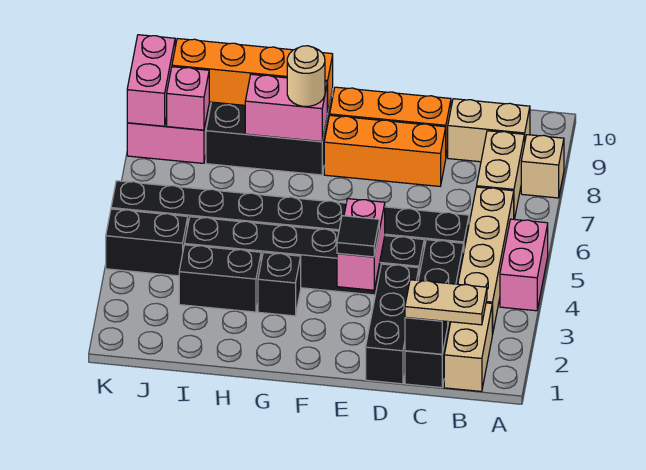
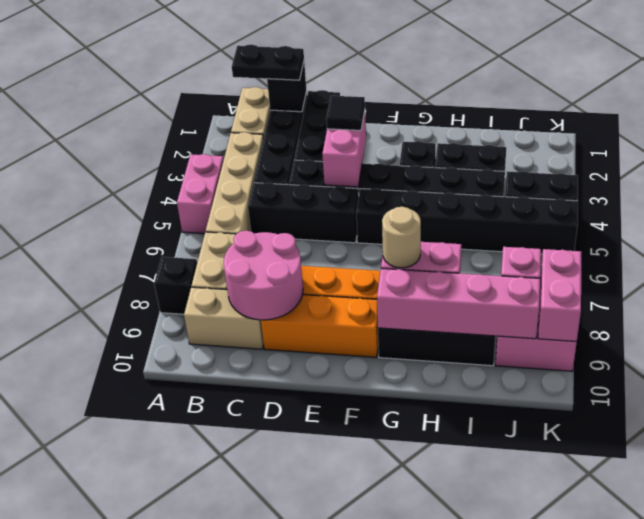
tan brick A8 level 1 -> black brick A8 level 1
tan plate B1:C1 level 3 -> black plate B1:C1 level 3
none -> pink round brick C8:D9 level 2
orange brick G9:J9 level 2 -> pink brick G9:J9 level 2

